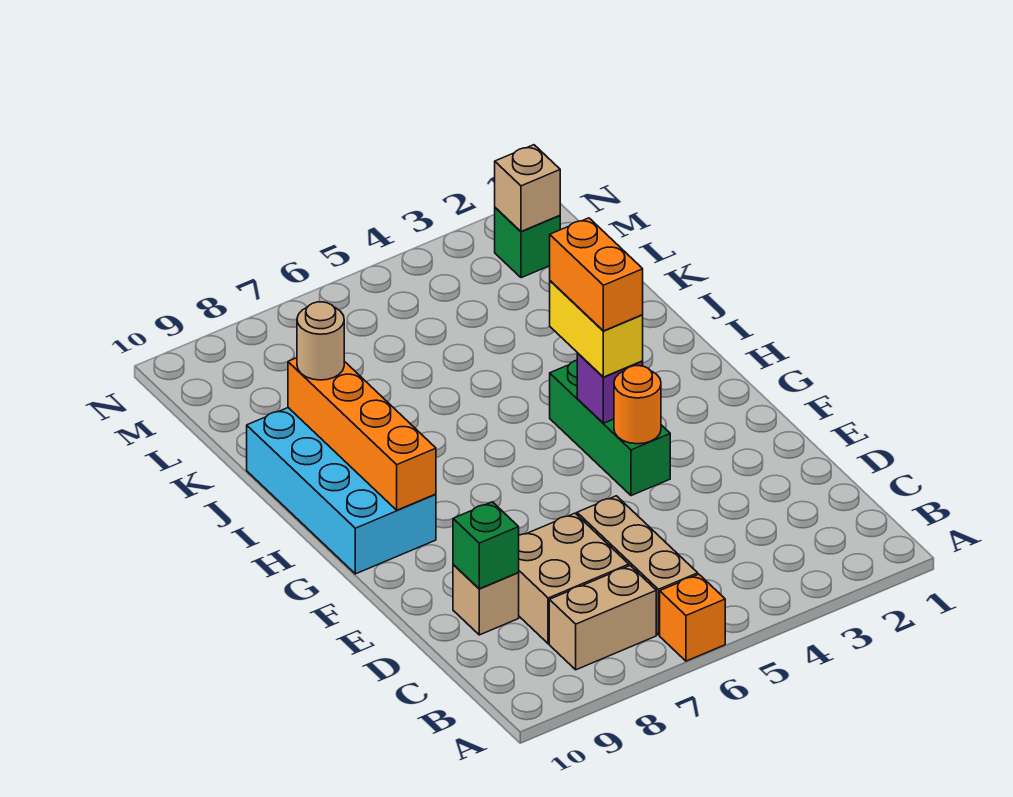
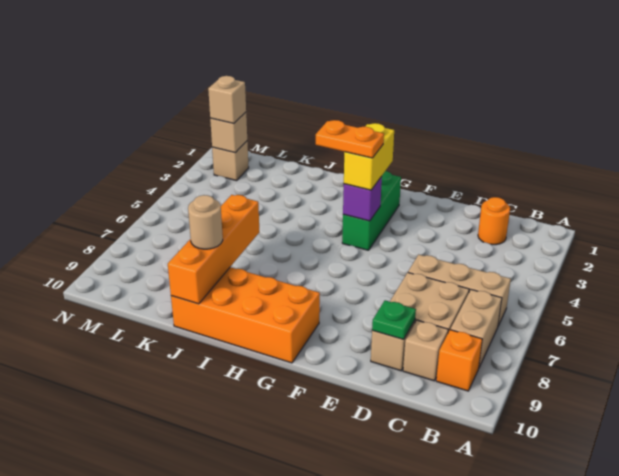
orange brick A6 level 1 -> orange brick B9 level 1
none -> tan brick C9 level 1
green brick D9 level 2 -> green plate D9 level 2
green brick F4:H4 level 1 -> green brick G2:G4 level 1
orange round brick F4 level 2 -> orange round brick C2 level 1
yellow brick G4:H4 level 3 -> yellow brick G3:G4 level 3
orange brick G4:H4 level 4 -> orange plate G4:H4 level 4
cyan brick G9:J10 level 1 -> orange brick G9:J10 level 1
orange brick G9:J9 level 2 -> orange brick J7:J10 level 2
green brick M2 level 1 -> tan brick M2 level 1
none -> tan brick M2 level 3

